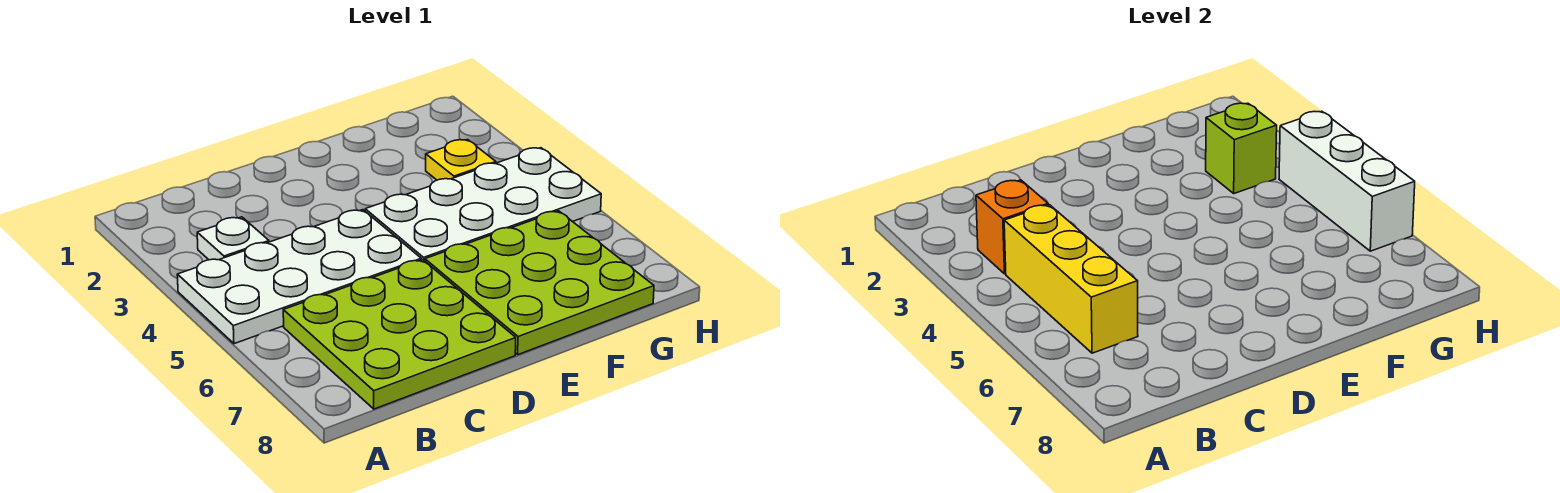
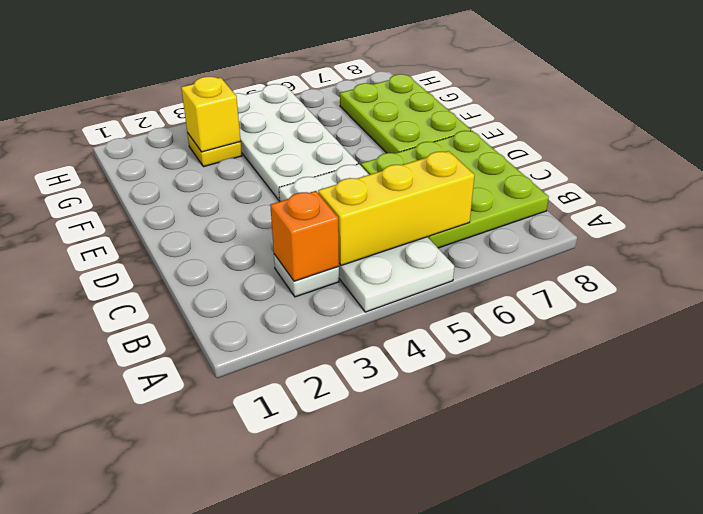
lime plate E6:G8 level 1 -> lime plate E7:G8 level 1
lime brick G3 level 2 -> yellow brick G3 level 2
white brick H4:H6 level 2 -> none

